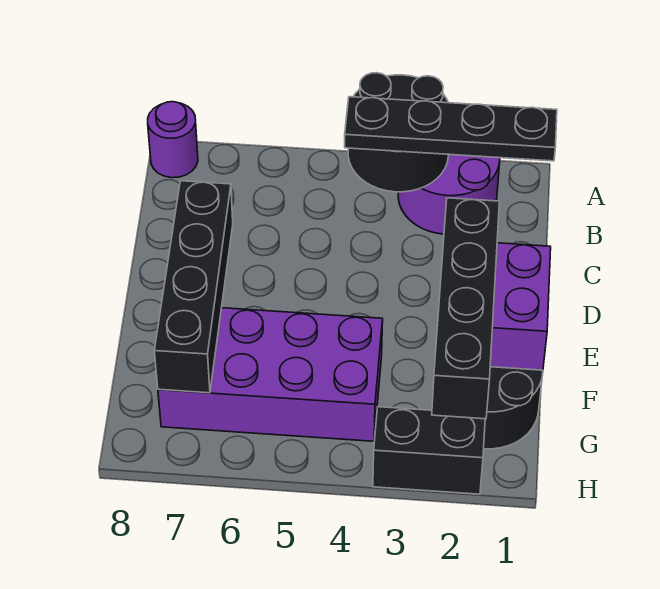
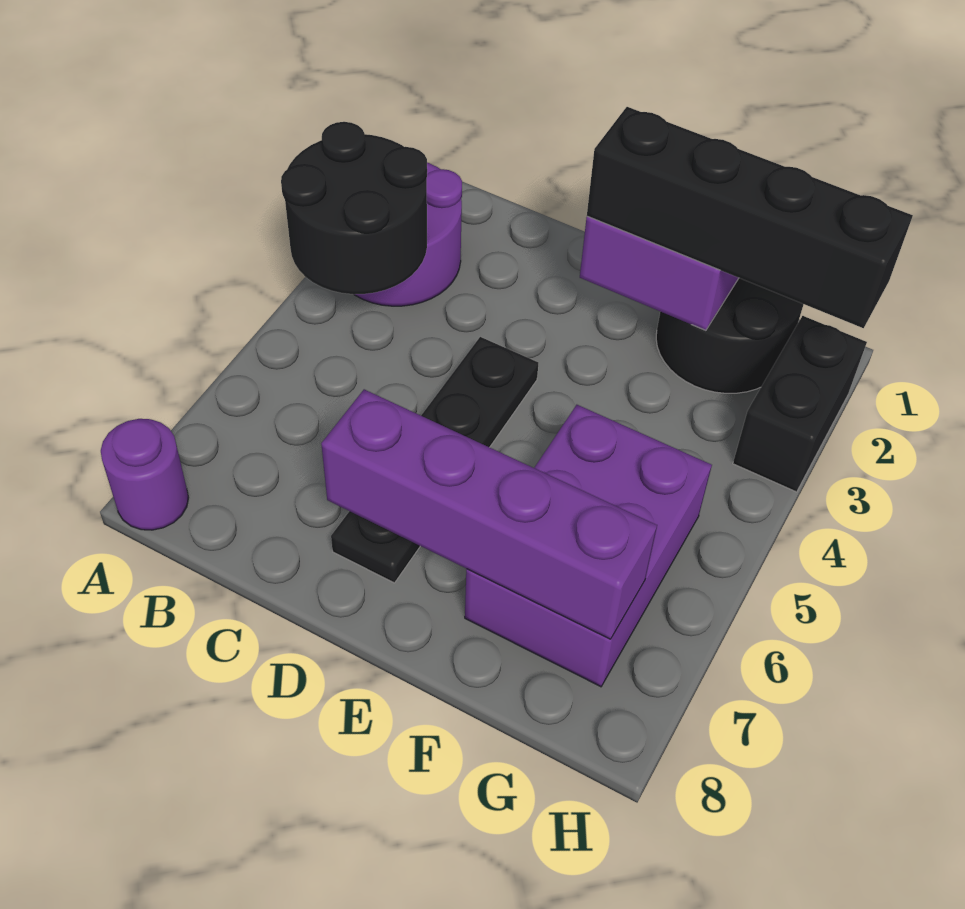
black plate B1:B4 level 3 -> black plate D4:D7 level 1
black brick D7:G7 level 2 -> purple brick D7:G7 level 2
purple brick F4:G7 level 1 -> purple brick F5:G7 level 1

